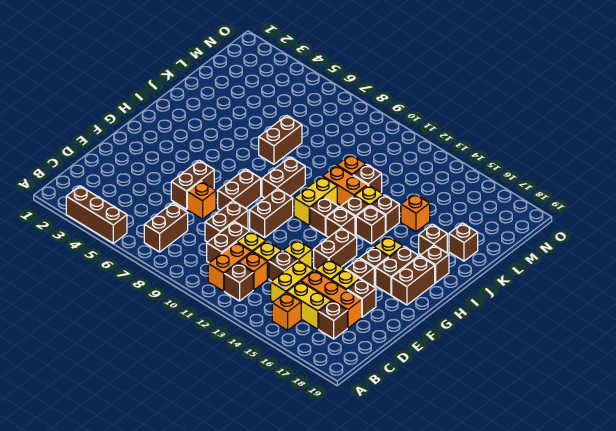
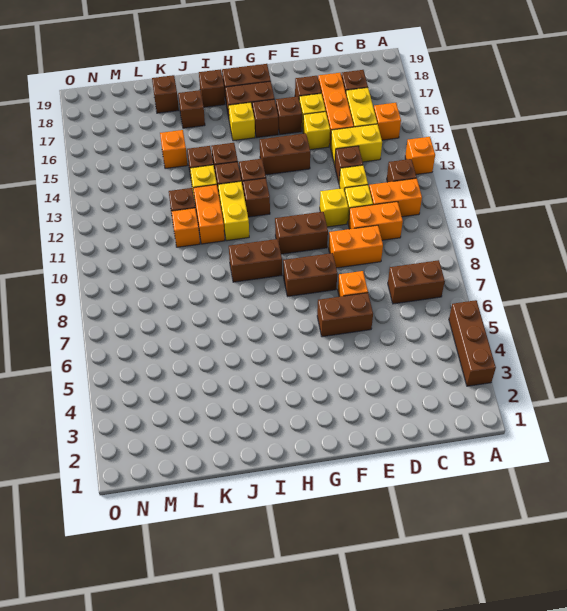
brown brick C10:D10 level 1 -> orange brick C10:D10 level 1
orange brick C12 level 1 -> orange brick A13 level 1
brown brick D9:E9 level 1 -> orange brick D9:E9 level 1
yellow brick E13 level 1 -> yellow brick E11 level 1
yellow brick H11:I11 level 1 -> yellow brick I11:I12 level 1
brown brick J7:K7 level 1 -> none

